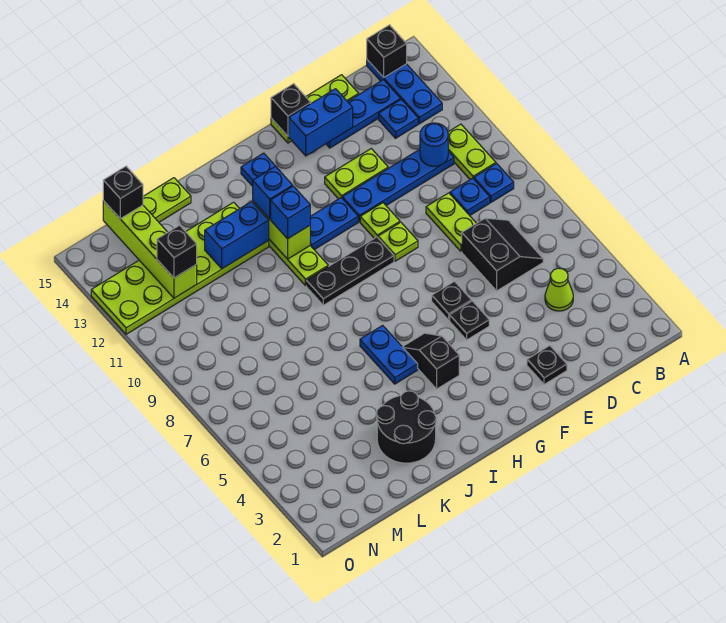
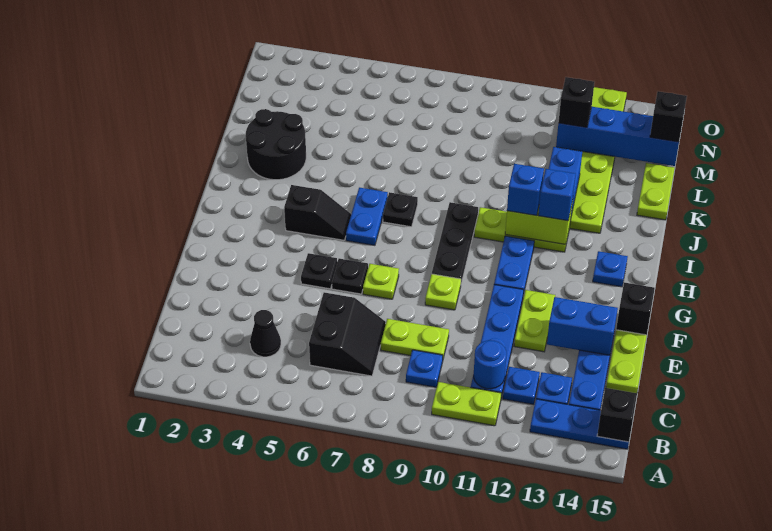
blue plate B9 level 1 -> blue plate C12 level 1
lime cone C4 level 1 -> black cone C4 level 1
black slope C6:D7 level 1 top D -> black slope C6:D7 level 1 top 6
black plate E2 level 1 -> black plate I7 level 1
blue brick E14:F14 level 2 -> blue brick E13:E14 level 2
lime plate F10 level 1 -> lime plate F7 level 1
blue plate I5:I6 level 1 -> blue plate H6:I6 level 1
lime brick M12:M15 level 2 -> blue brick M12:M15 level 2

